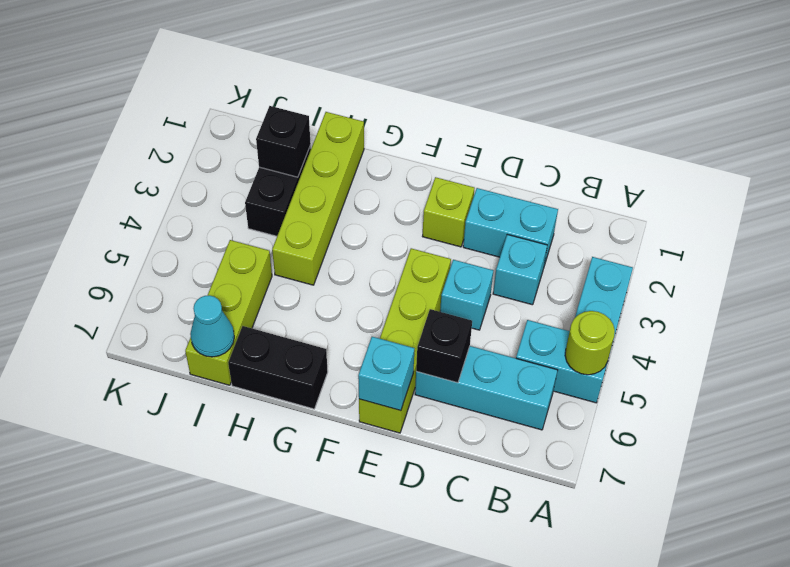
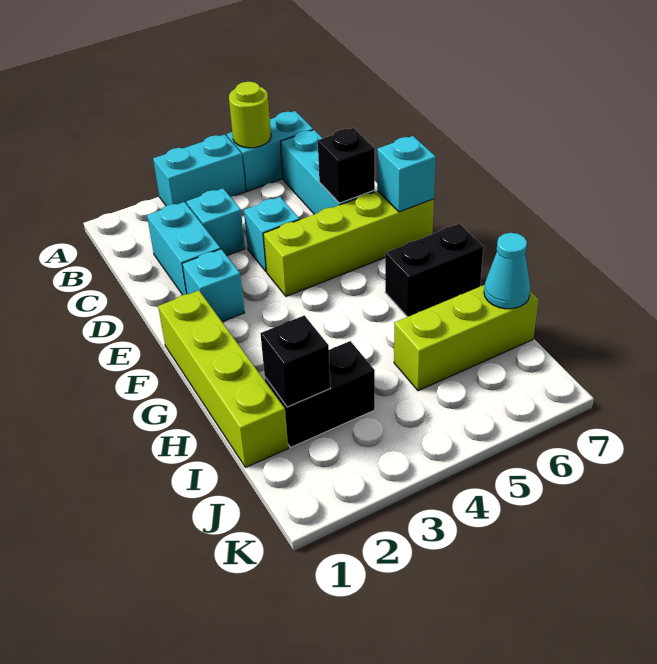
cyan brick A5:B5 level 1 -> cyan brick A5:A6 level 1
lime brick E2 level 1 -> cyan brick E2 level 1
black brick G7:H7 level 1 -> black brick G6:G7 level 1
lime brick H1:H4 level 1 -> lime brick F1:I1 level 1

